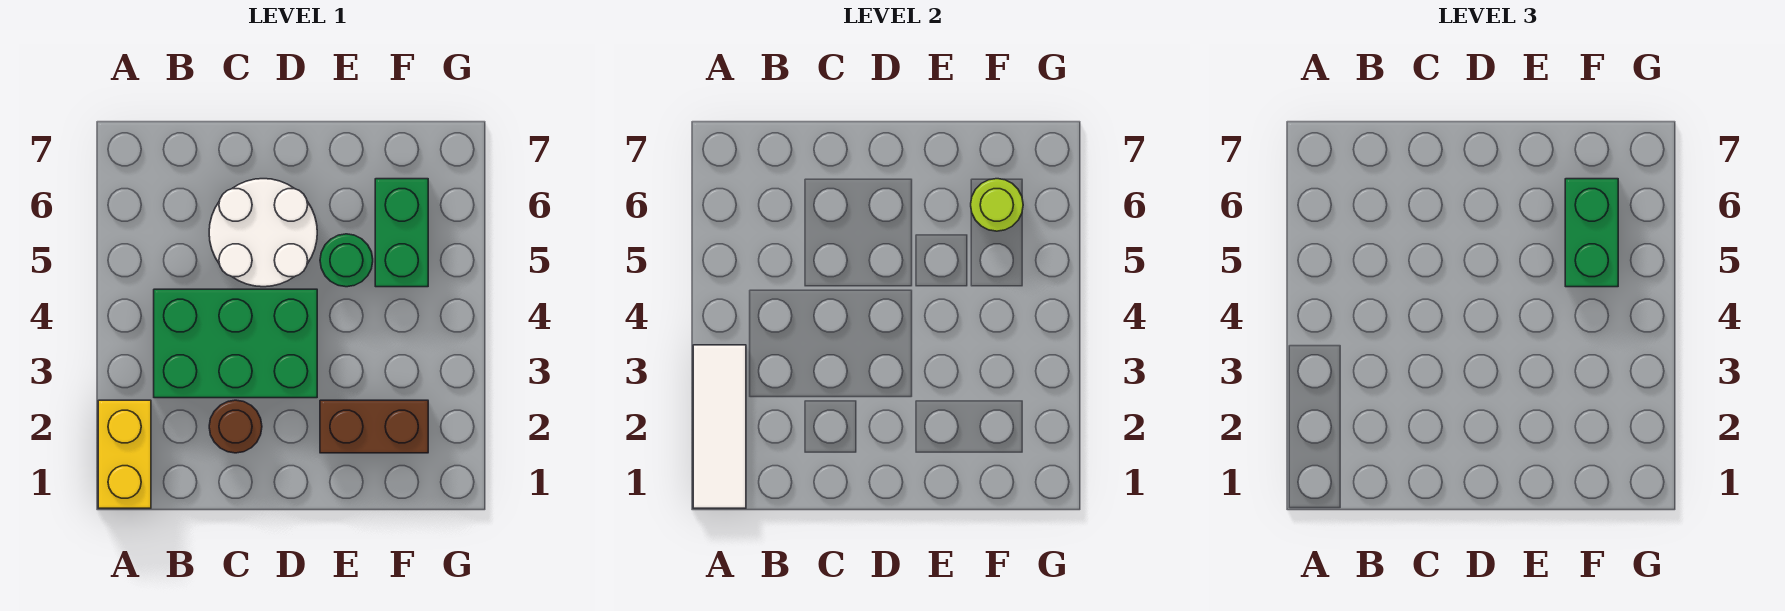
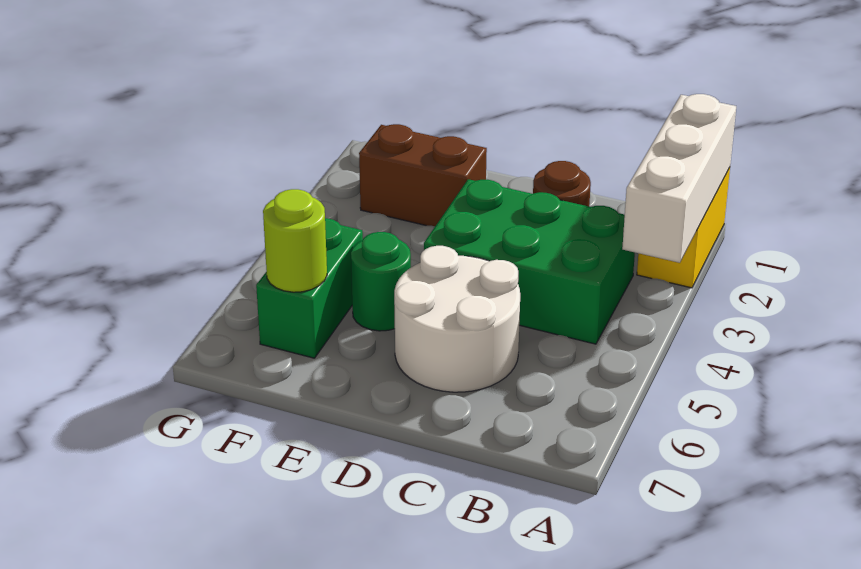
white tile A1:A3 level 2 -> white brick A1:A3 level 2
green brick F5:F6 level 3 -> none

